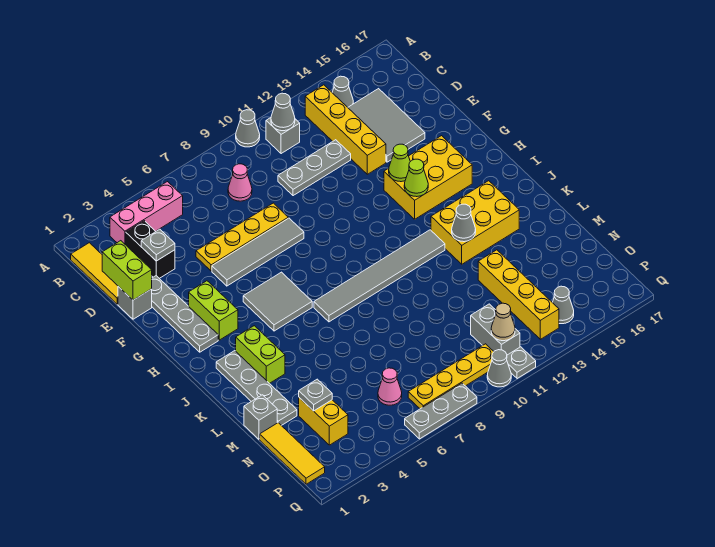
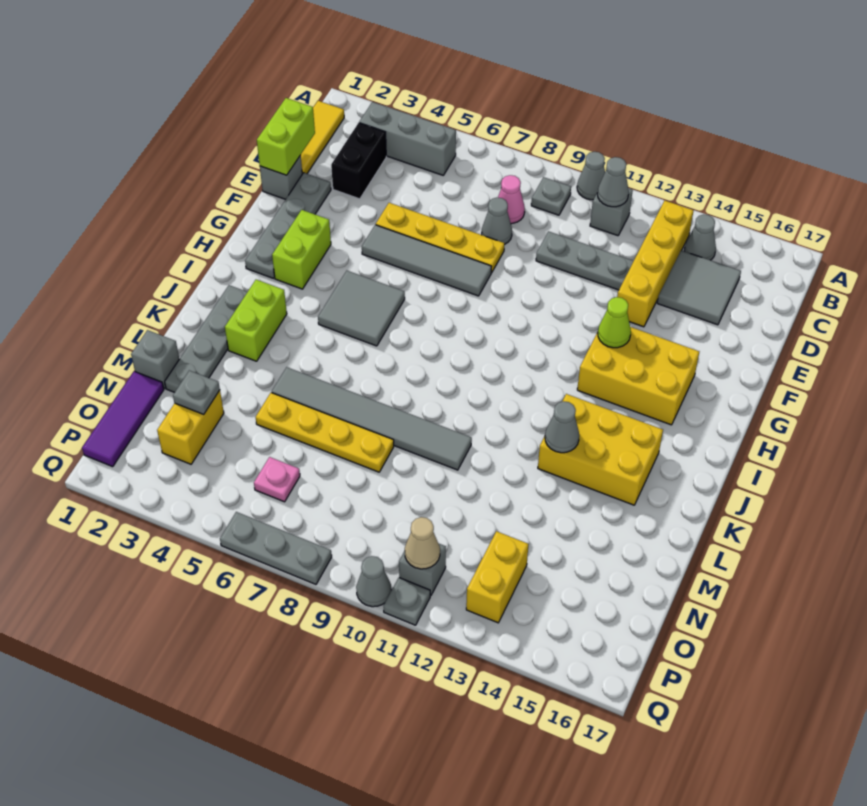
pink brick B3:B5 level 1 -> grey brick B3:B5 level 1
grey tile C14:E15 level 1 -> grey tile C14:D15 level 1
grey plate D3 level 2 -> grey plate B9 level 1
lime cone H13 level 2 -> none
grey tile J7:J12 level 1 -> grey tile L5:L10 level 1
yellow brick M13:P13 level 1 -> yellow brick O13:P13 level 1
yellow tile N1:P1 level 1 -> purple tile N1:P1 level 1
pink cone O6 level 1 -> pink plate O6 level 1
grey brick O11:P11 level 1 -> grey brick P11 level 1
yellow plate P7:P10 level 1 -> yellow plate M5:M8 level 1
grey cone P14 level 1 -> grey cone D8 level 1

